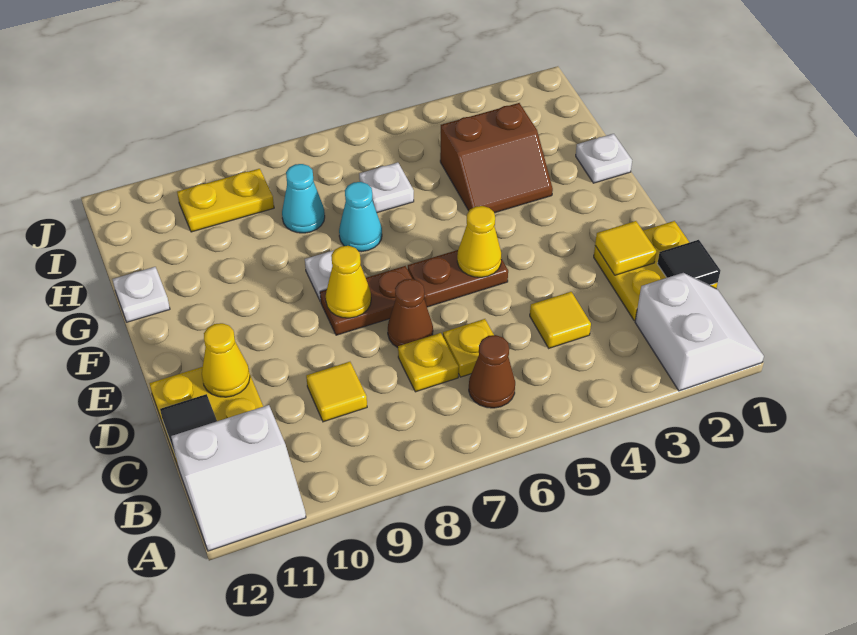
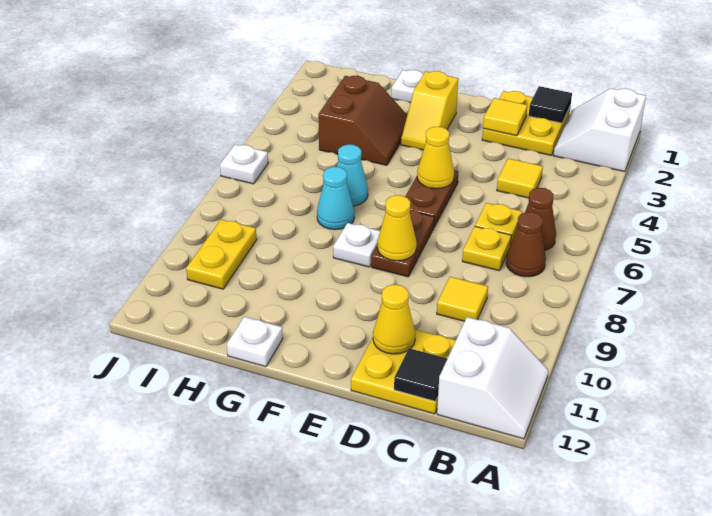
white slope A1:B2 level 1 top 2 -> white slope A1:B2 level 1 top A
brown cone D7 level 1 -> brown cone B7 level 1
none -> yellow slope F2:F3 level 1 top 2
white plate H6 level 1 -> white plate J6 level 1
cyan cone H8 level 1 -> cyan cone G6 level 1

